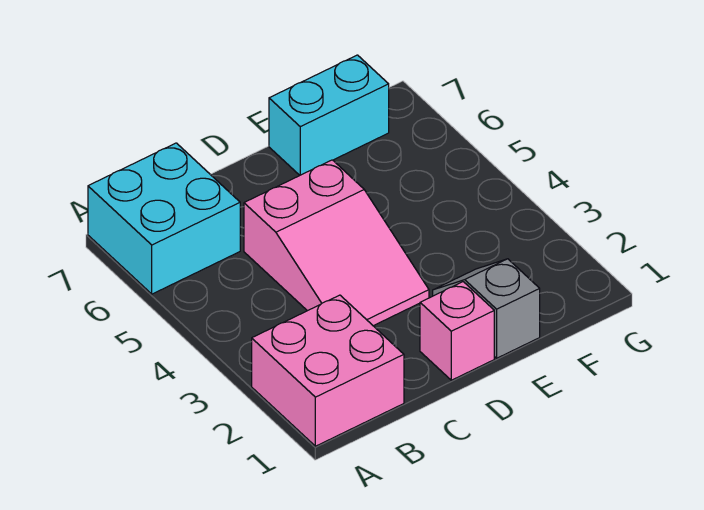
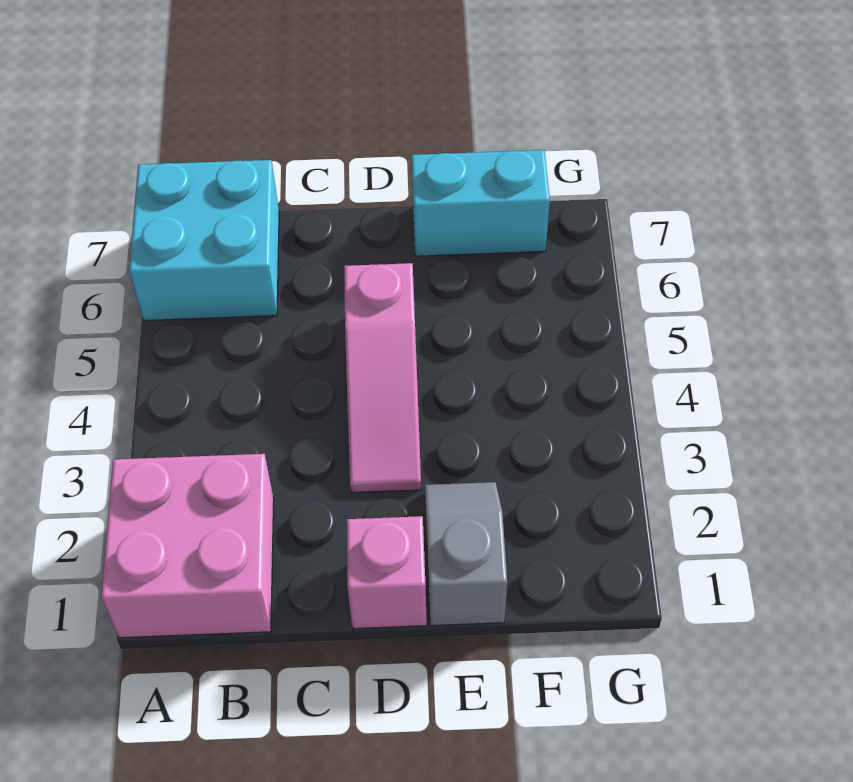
pink slope C3:D5 level 1 top 5 -> pink slope D3:D5 level 1 top 5

